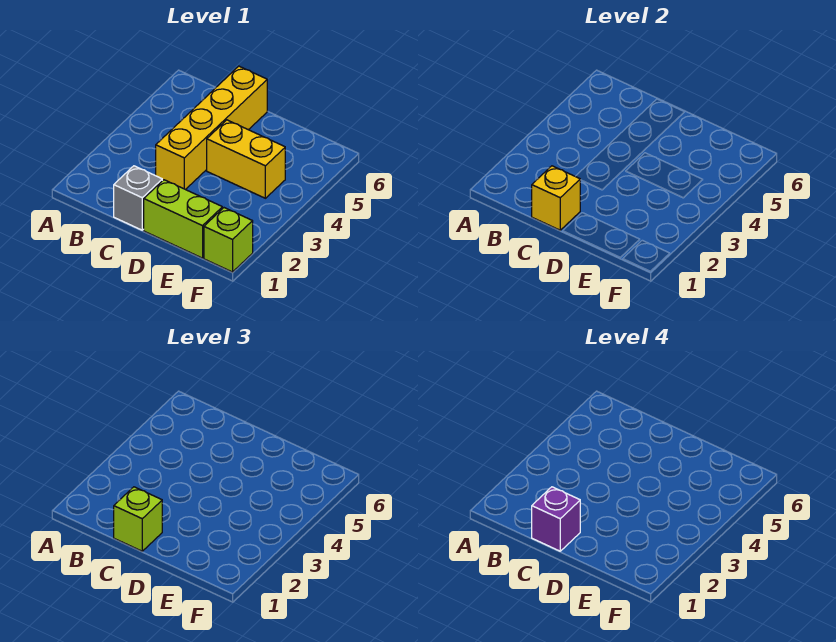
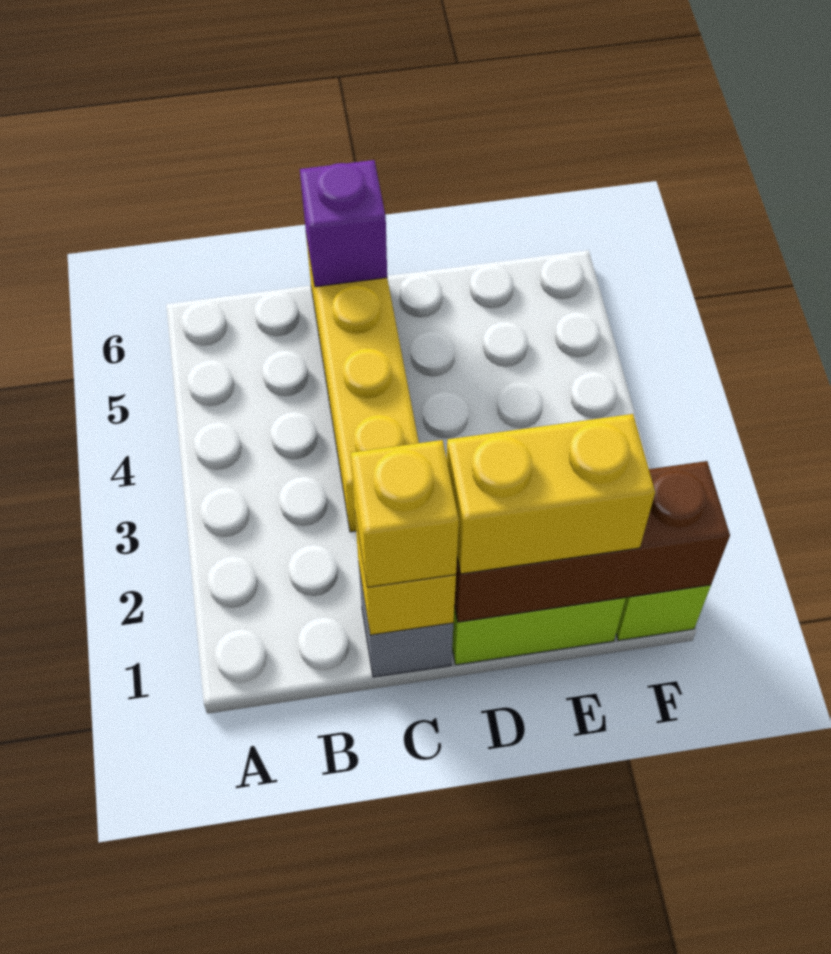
lime brick C1 level 3 -> yellow brick C1 level 3
purple brick C1 level 4 -> purple brick C6 level 2
none -> brown brick D1:F1 level 2
yellow brick D4:E4 level 1 -> yellow brick D1:E1 level 3

